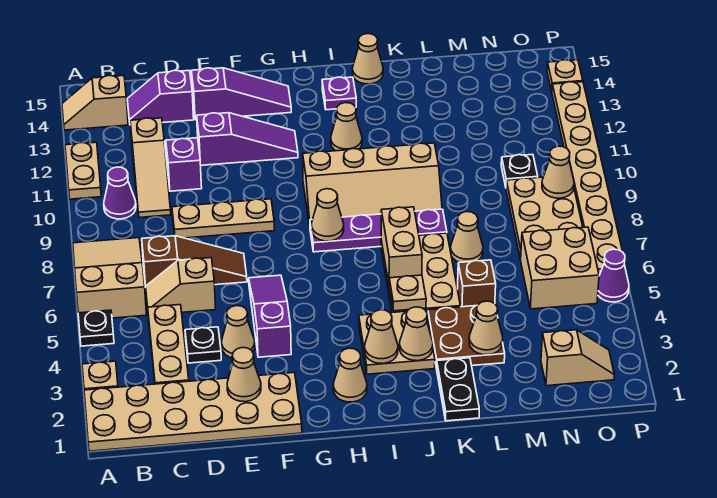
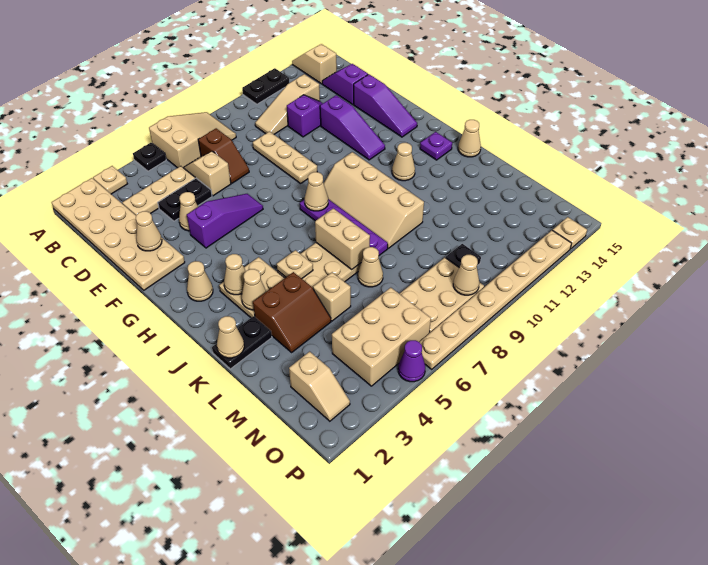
tan plate A11:A12 level 1 -> black plate A11:A12 level 1
purple cone B10 level 1 -> none
brown slope C7:E7 level 1 top C -> brown slope C7:D7 level 1 top C
black plate D4 level 1 -> black plate D4:D5 level 1
tan brick J6:J7 level 2 -> tan brick J7:K7 level 2
brown plate K3:L4 level 1 -> brown slope K3:L4 level 1 top K
tan cone L3 level 2 -> tan cone K1 level 2
brown brick L5 level 1 -> tan brick L5 level 1
tan brick N5:O6 level 1 -> tan brick N4:O6 level 1

